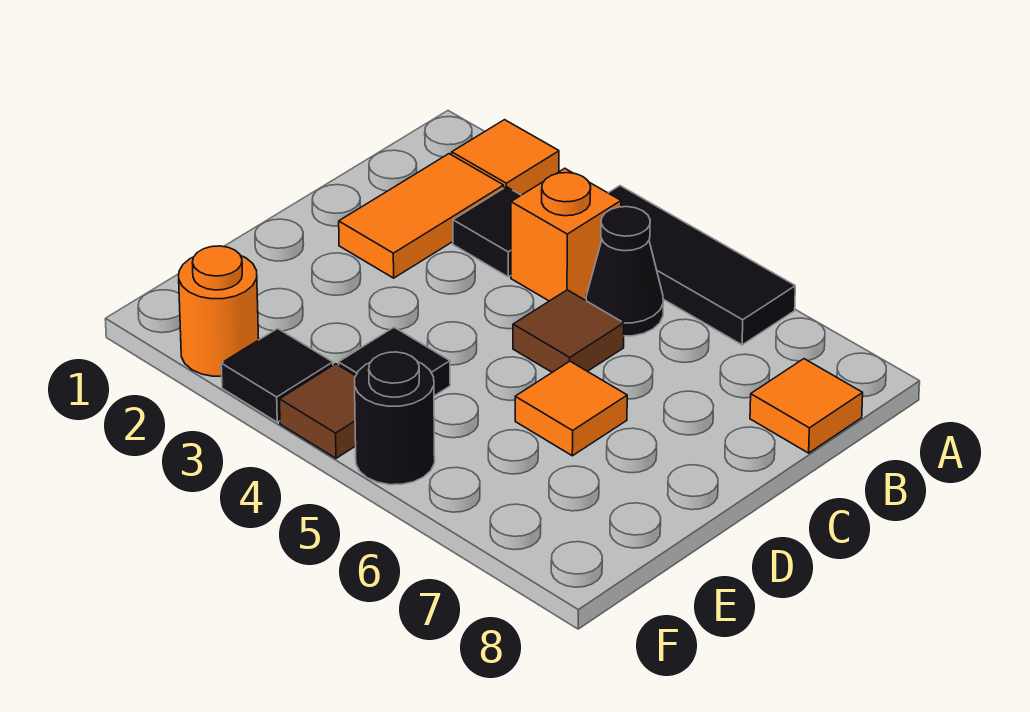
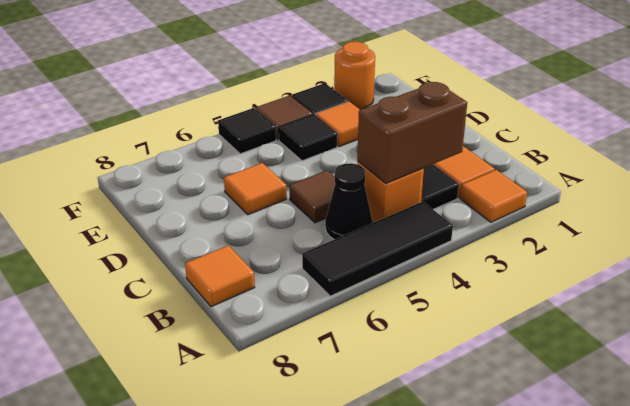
none -> brown brick B3:B4 level 2
none -> orange tile E3 level 1
black round brick F5 level 1 -> black tile F5 level 1

